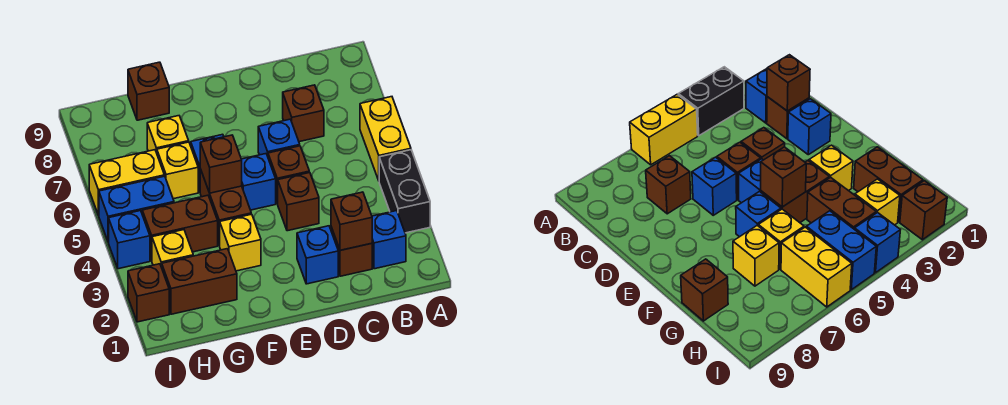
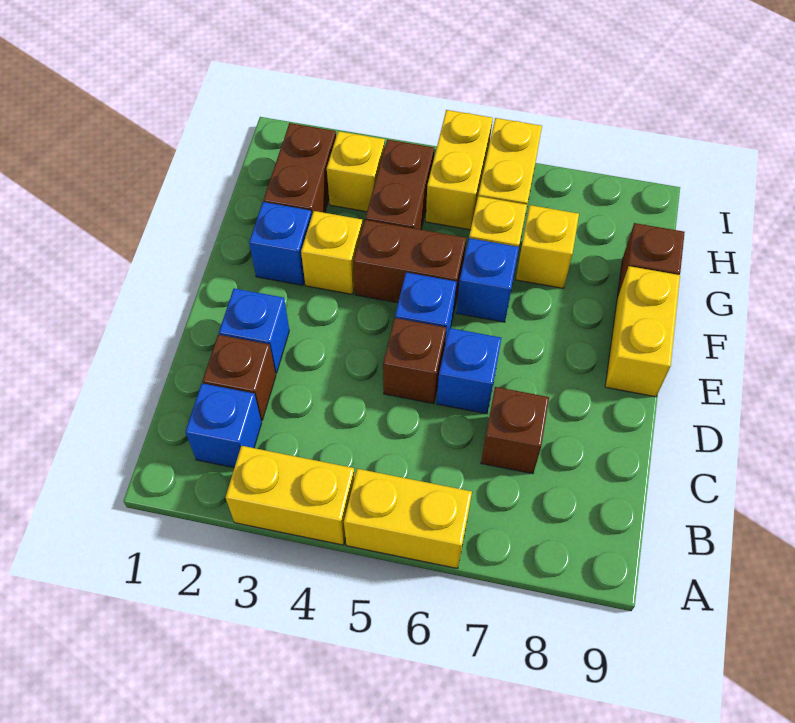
black brick A3:A4 level 1 -> yellow brick A3:A4 level 1
brown brick C2 level 2 -> none
brown brick D4 level 1 -> none
none -> yellow brick E9:F9 level 1
brown brick F5 level 2 -> none
blue brick H5:I5 level 1 -> yellow brick H5:I5 level 1
brown brick I2 level 1 -> none
blue brick I4 level 1 -> blue brick F2 level 1

